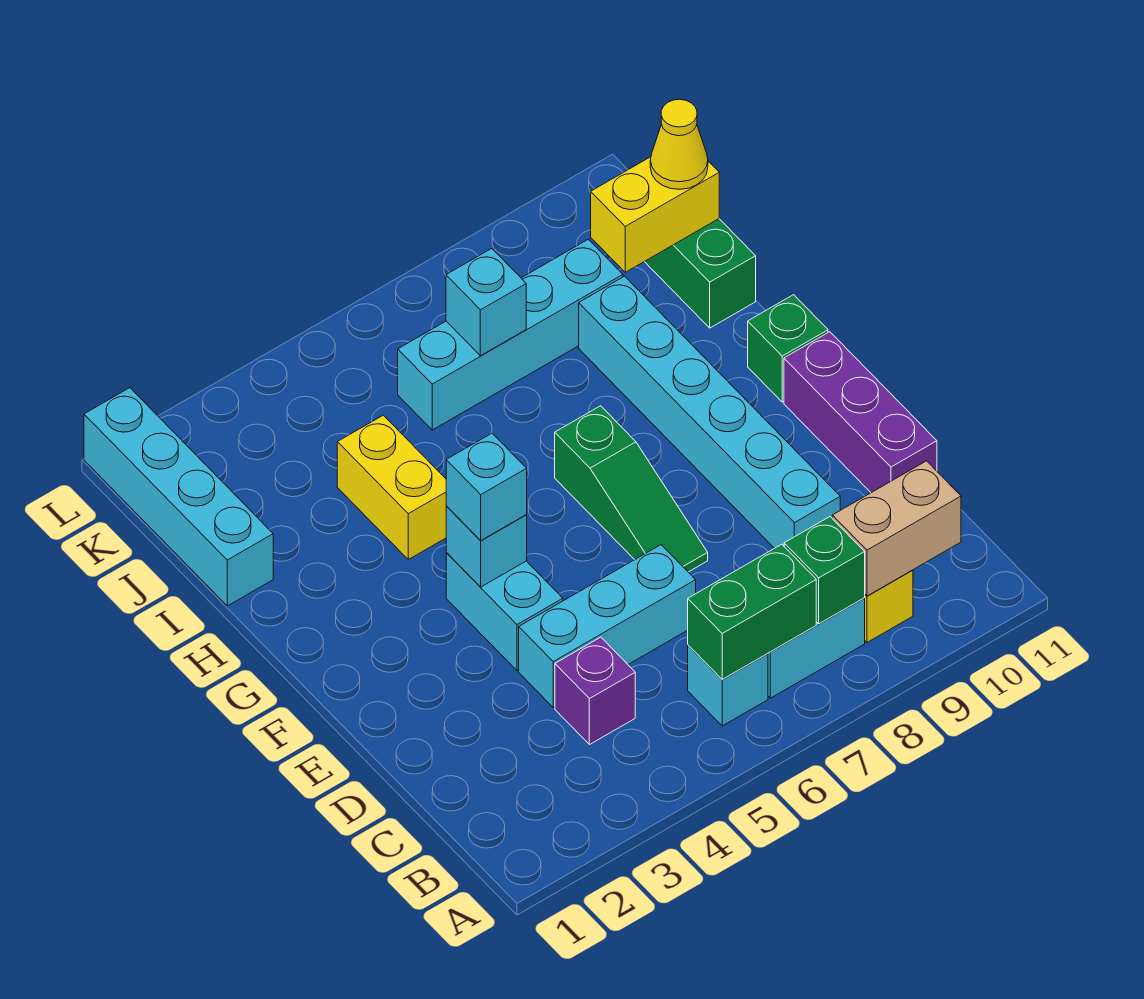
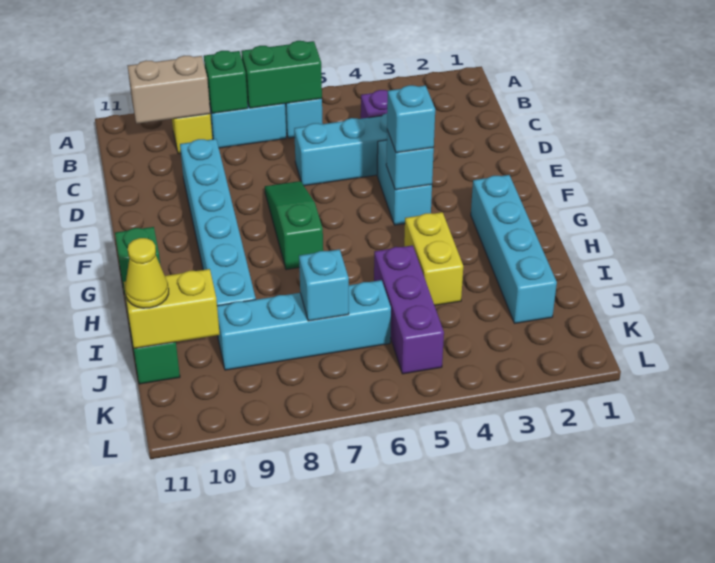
purple brick D11:F11 level 1 -> purple brick I5:K5 level 1
cyan brick I1:L1 level 1 -> cyan brick G2:J2 level 1

